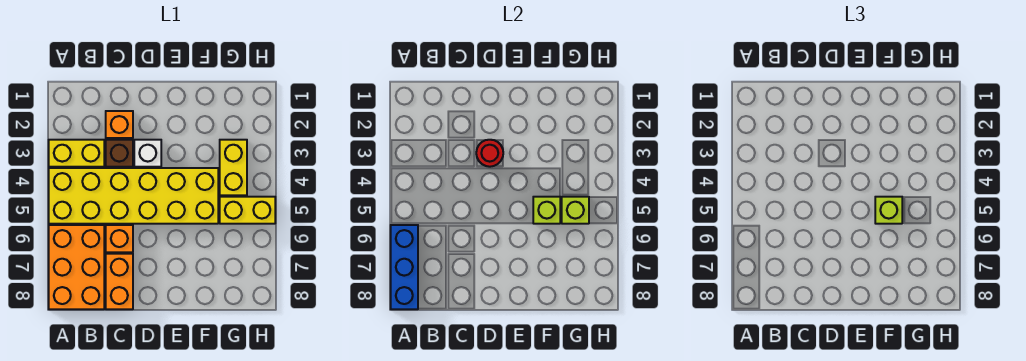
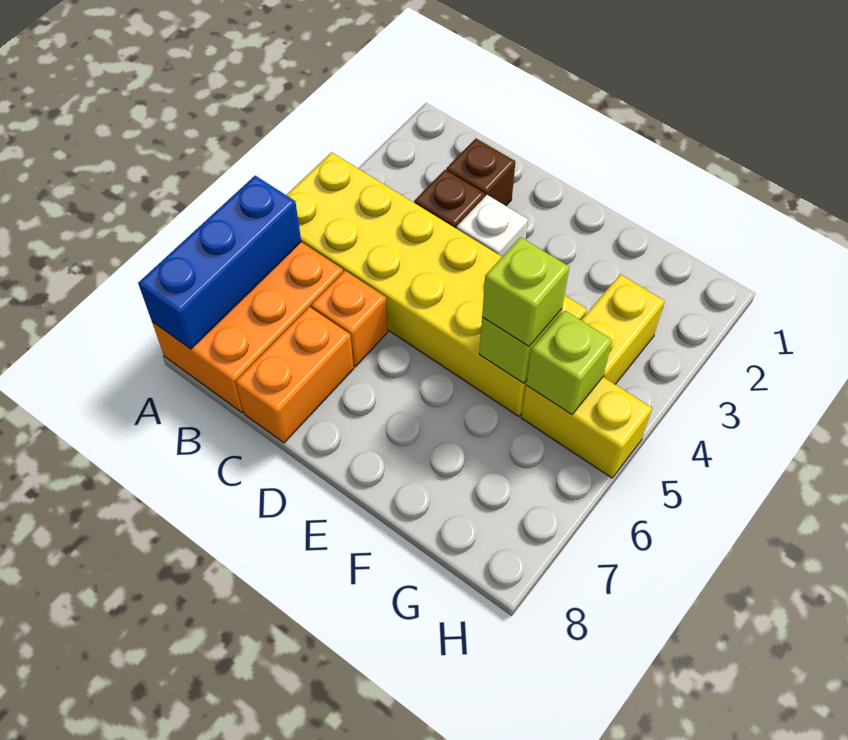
yellow brick A3:B3 level 1 -> none
orange brick C2 level 1 -> brown brick C2 level 1
red round brick D3 level 2 -> none

